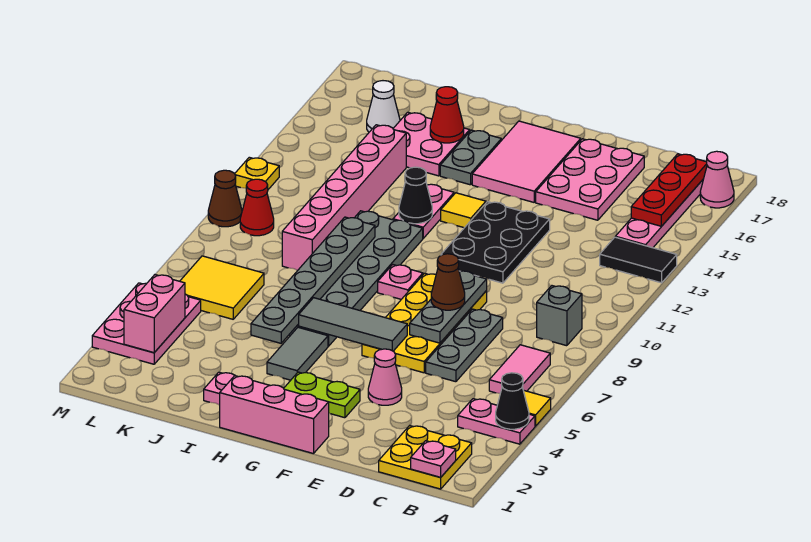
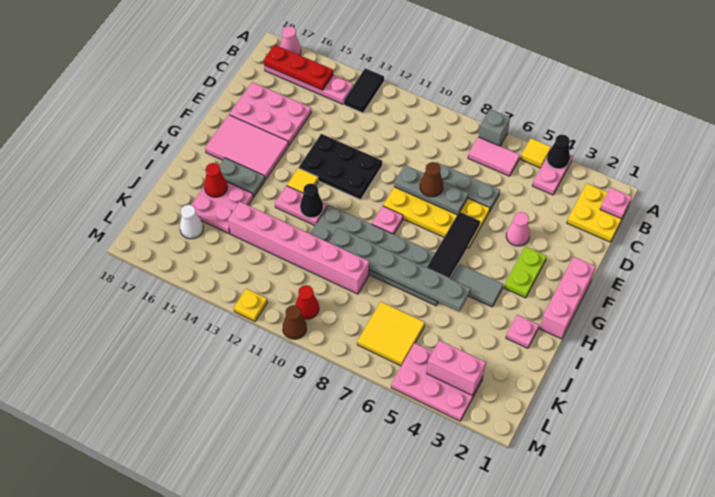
grey brick B9 level 1 -> grey brick A7 level 1
grey tile F6:H6 level 2 -> black tile F6:H6 level 2

